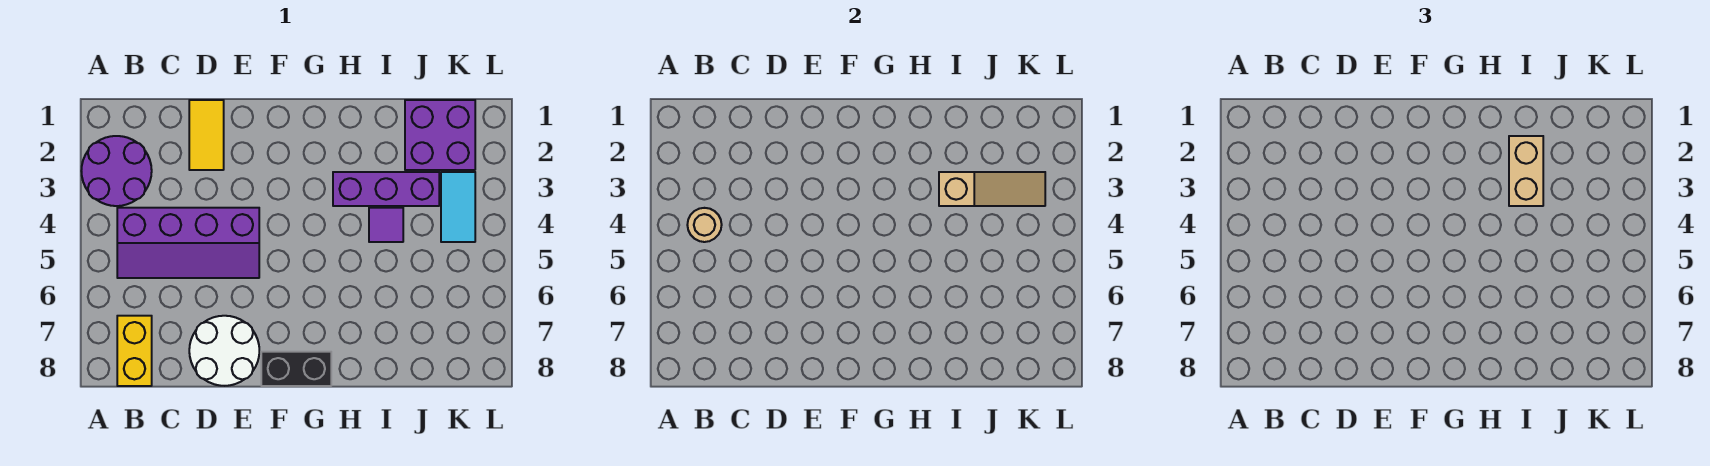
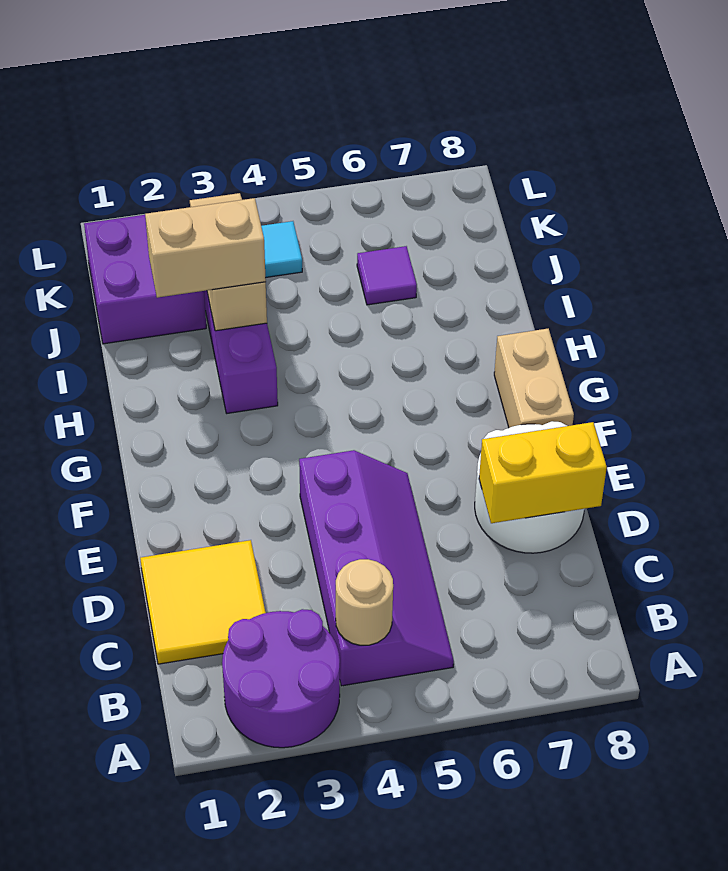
yellow brick B7:B8 level 1 -> yellow brick D7:D8 level 2
yellow tile D1:D2 level 1 -> yellow tile C1:D2 level 1
black brick F8:G8 level 1 -> tan brick F8:G8 level 1
purple tile I4 level 1 -> purple tile J6 level 1

